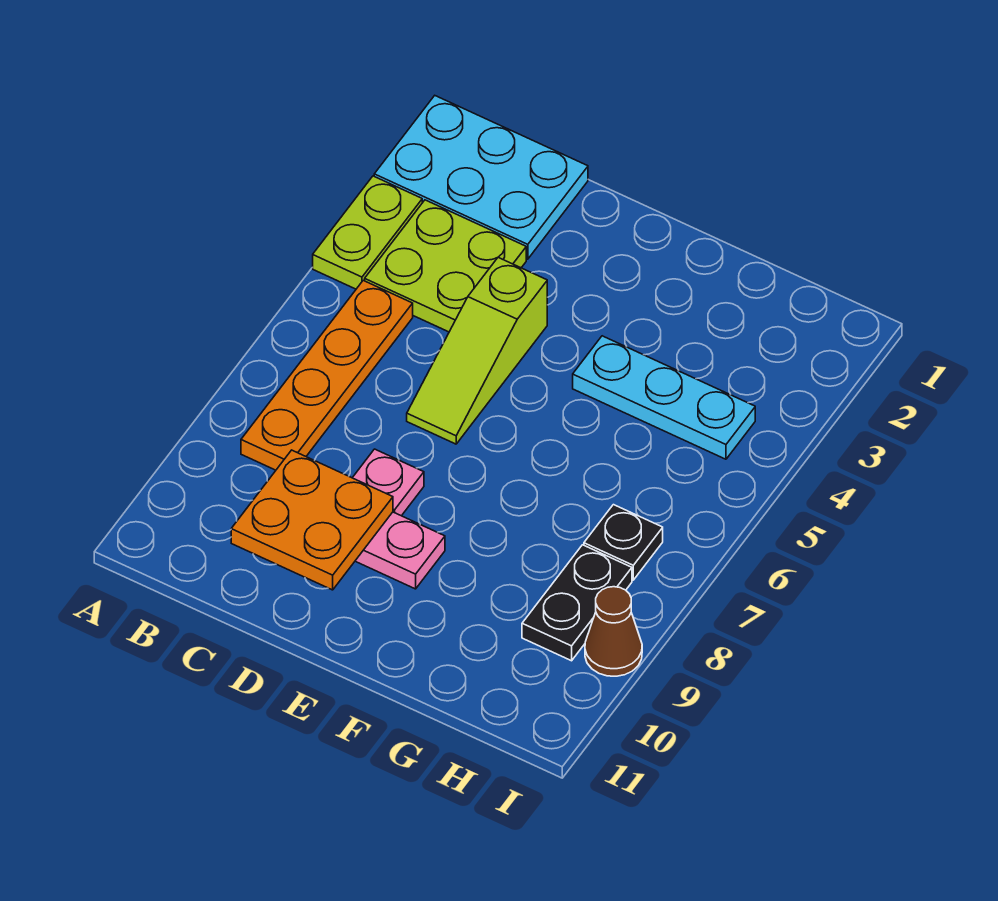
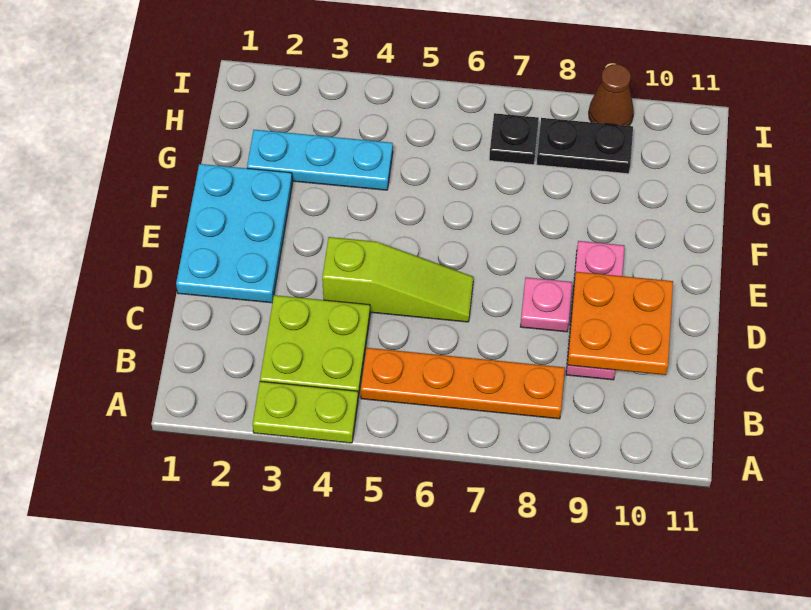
cyan plate A1:C2 level 1 -> cyan plate D1:F2 level 1
cyan plate F4:H4 level 1 -> cyan plate G2:G4 level 1

